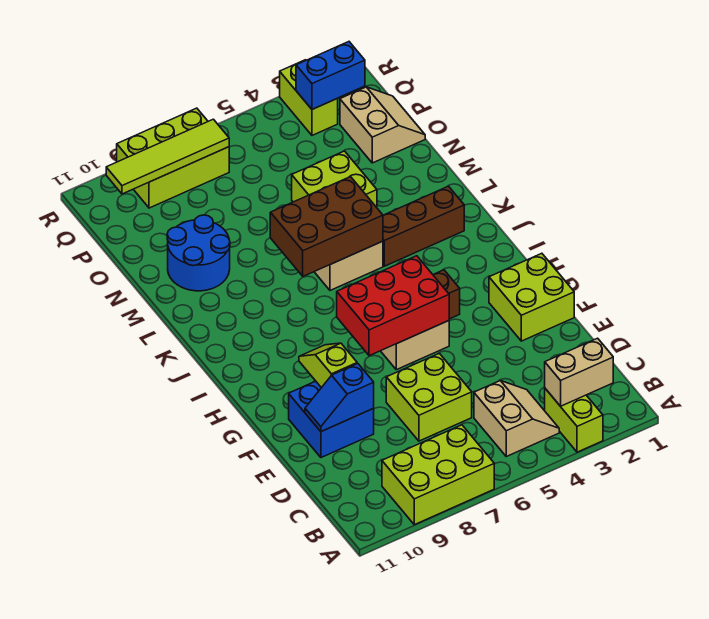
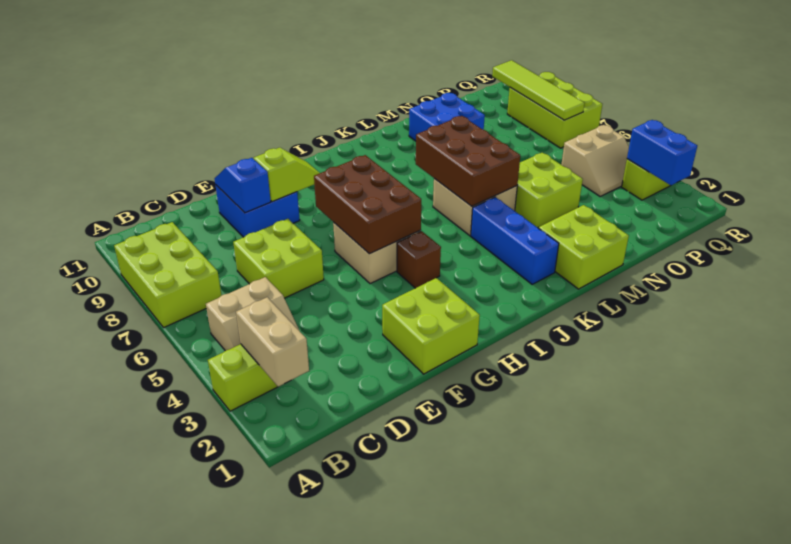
red brick G5:H7 level 2 -> brown brick G5:H7 level 2
brown brick K2:K4 level 1 -> blue brick K2:K4 level 1
none -> lime brick L1:M2 level 1
blue round brick M9:N10 level 1 -> blue brick M9:N10 level 1
tan slope O1:P2 level 1 top 2 -> tan slope P4:Q5 level 1 top 5

